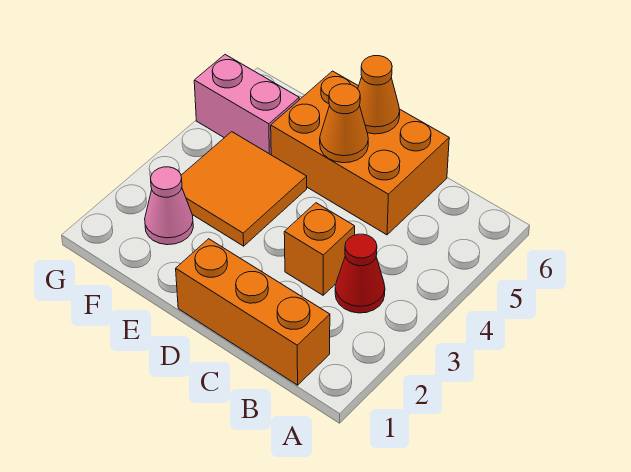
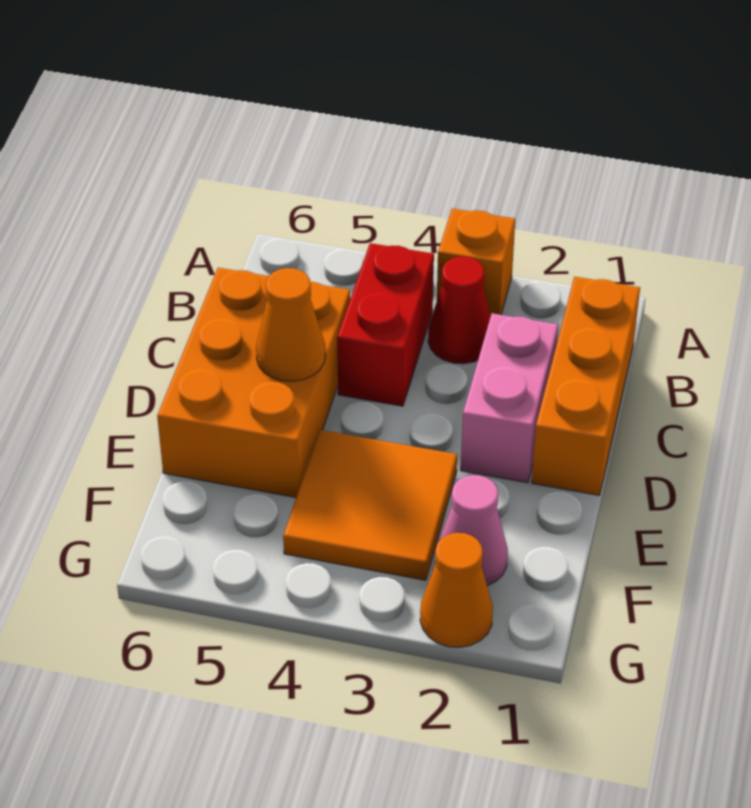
none -> red brick B4:C4 level 1
orange brick C3 level 1 -> orange brick A3 level 1
orange cone D6 level 2 -> orange cone G2 level 1
pink brick F5:G5 level 1 -> pink brick C2:D2 level 1

